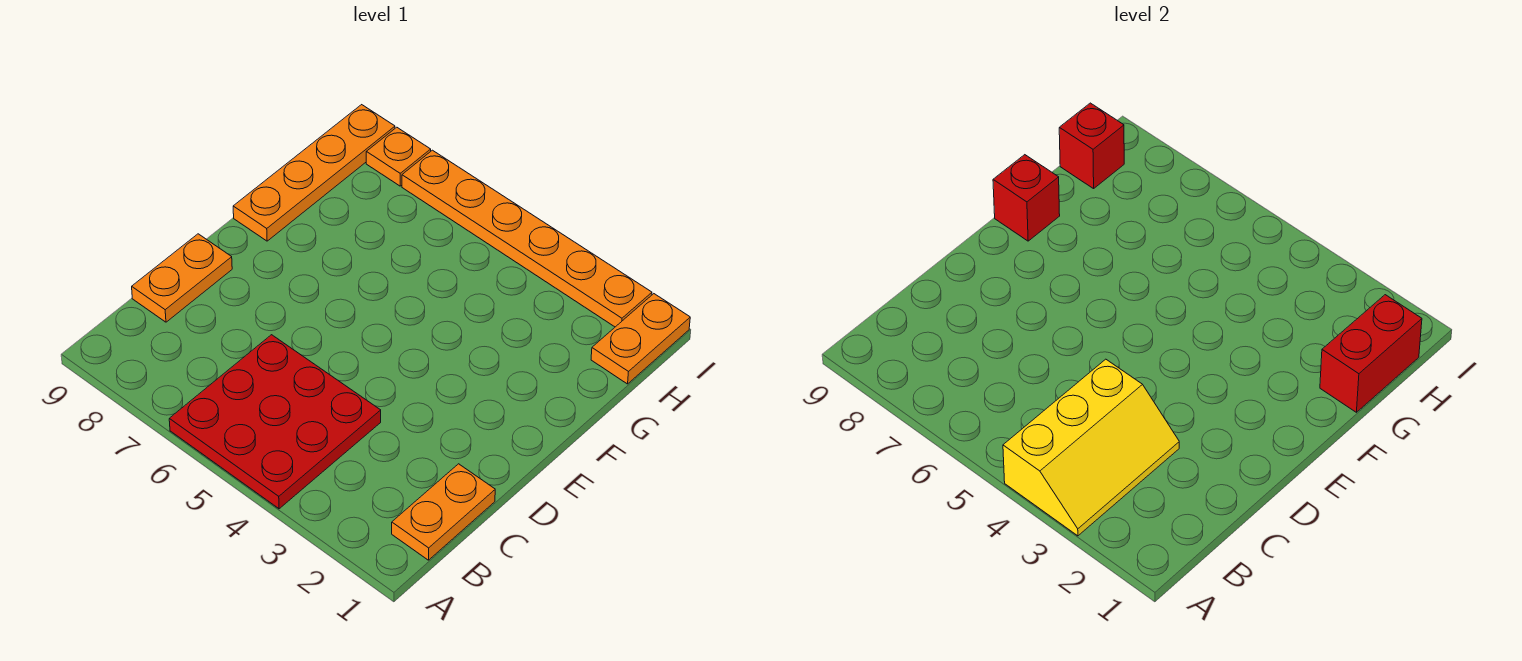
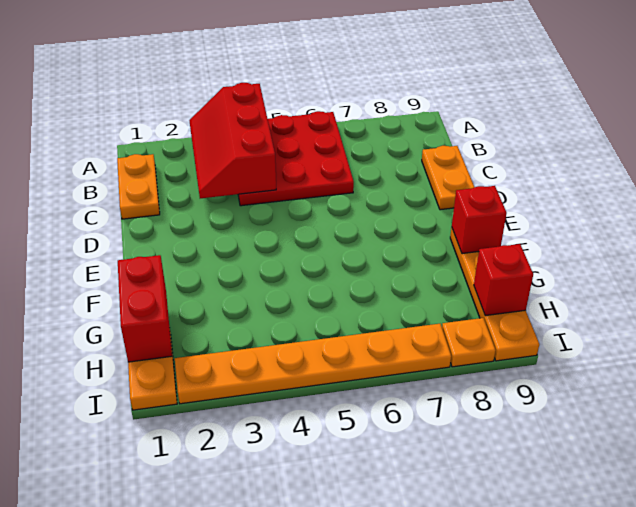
yellow slope A3:C4 level 2 top 4 -> red slope A3:C4 level 2 top 4

